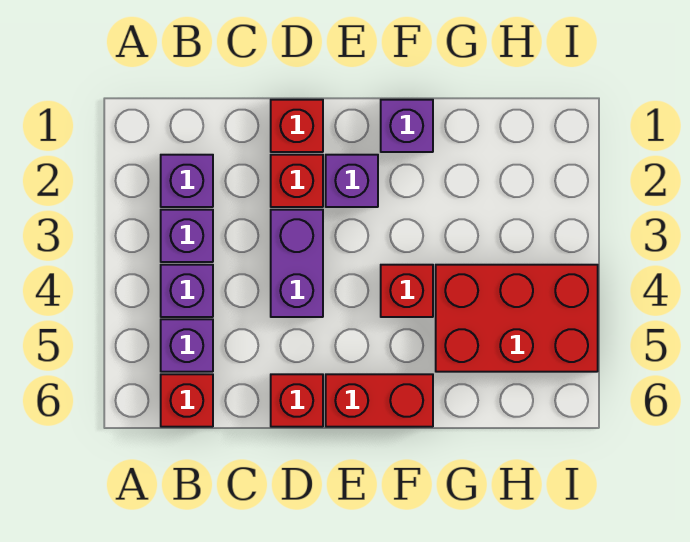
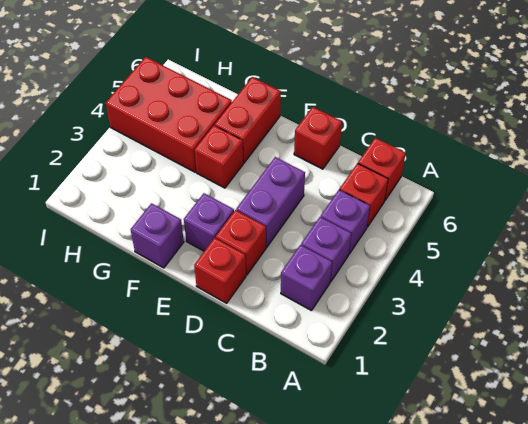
purple brick B5 level 1 -> red brick B5 level 1
red brick E6:F6 level 1 -> red brick F5:F6 level 1

